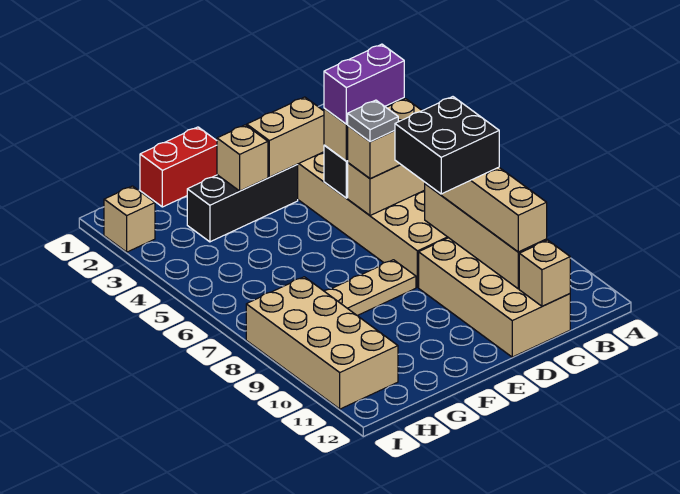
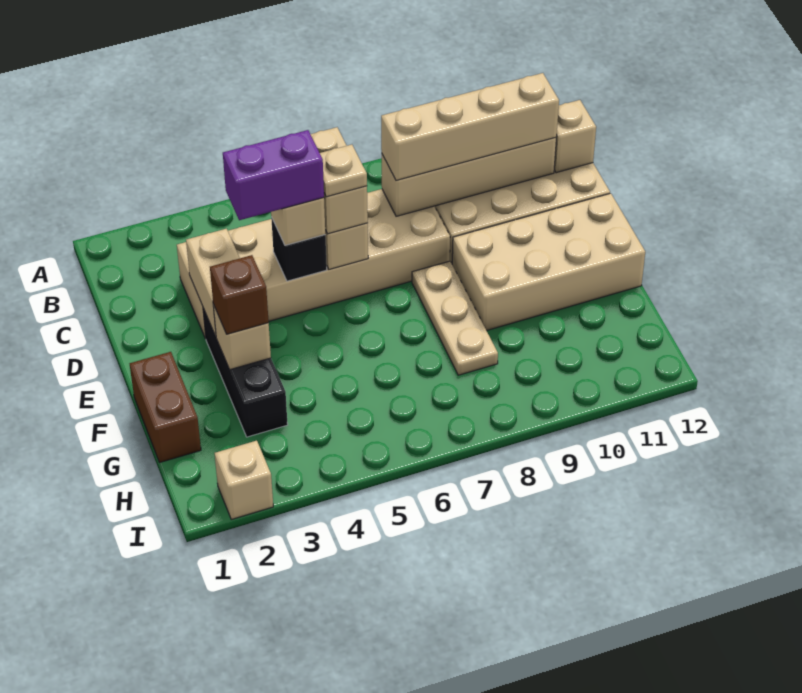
purple brick C5:D5 level 4 -> purple brick D4:D5 level 4
black brick C8:D9 level 4 -> none
grey plate D6 level 4 -> tan plate D6 level 4
red brick F1:G1 level 1 -> brown brick F1:G1 level 1
none -> brown brick F3 level 3
tan brick H8:I11 level 1 -> tan brick E9:F12 level 1

